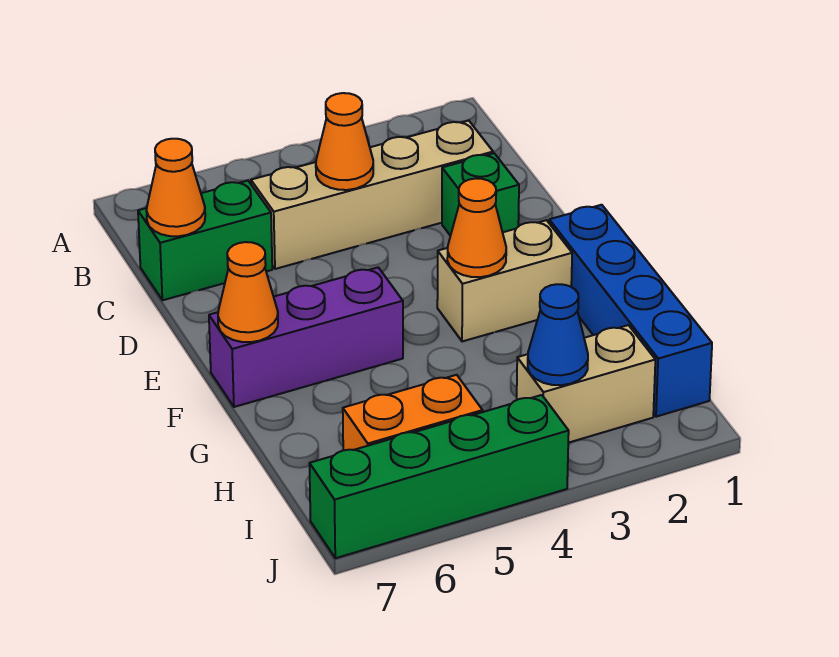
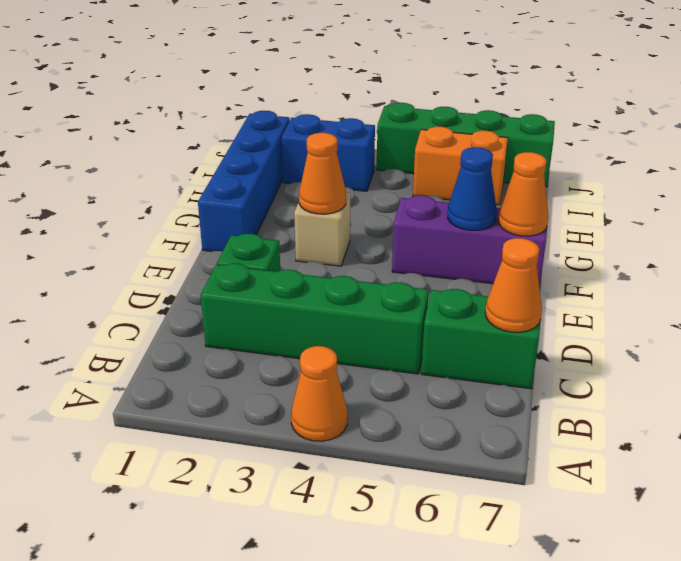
tan brick C2:C5 level 1 -> green brick C2:C5 level 1
orange cone C4 level 2 -> orange cone A4 level 1
tan brick F2:F3 level 1 -> tan brick F3 level 1
tan brick I2:I3 level 1 -> blue brick I2:I3 level 1
blue cone I3 level 2 -> blue cone F6 level 2

